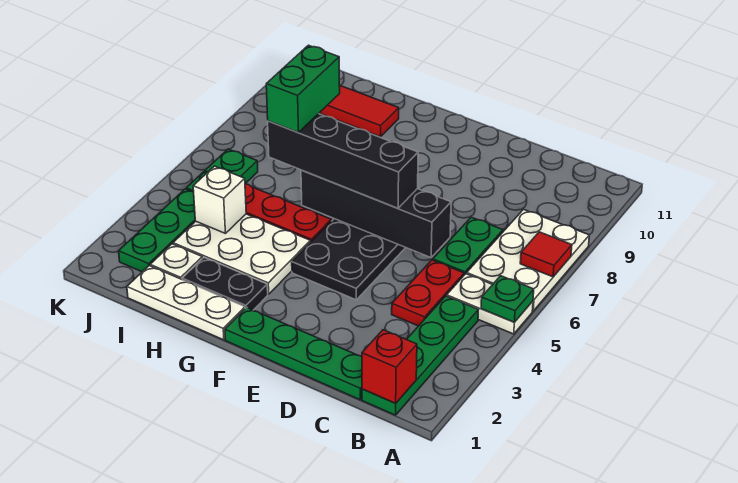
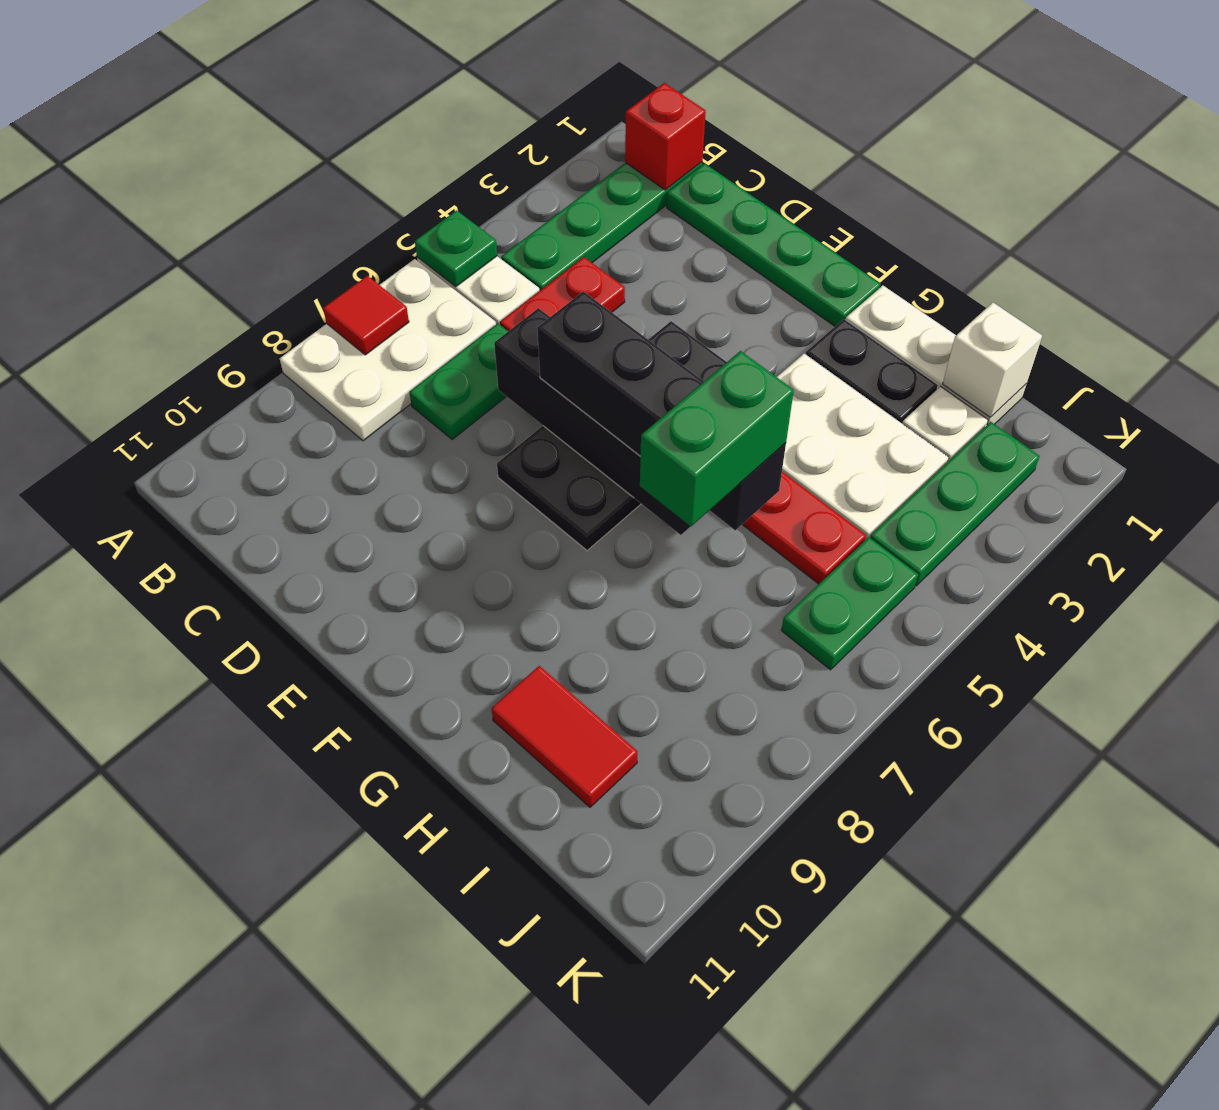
white brick I4 level 2 -> white brick I1 level 2

